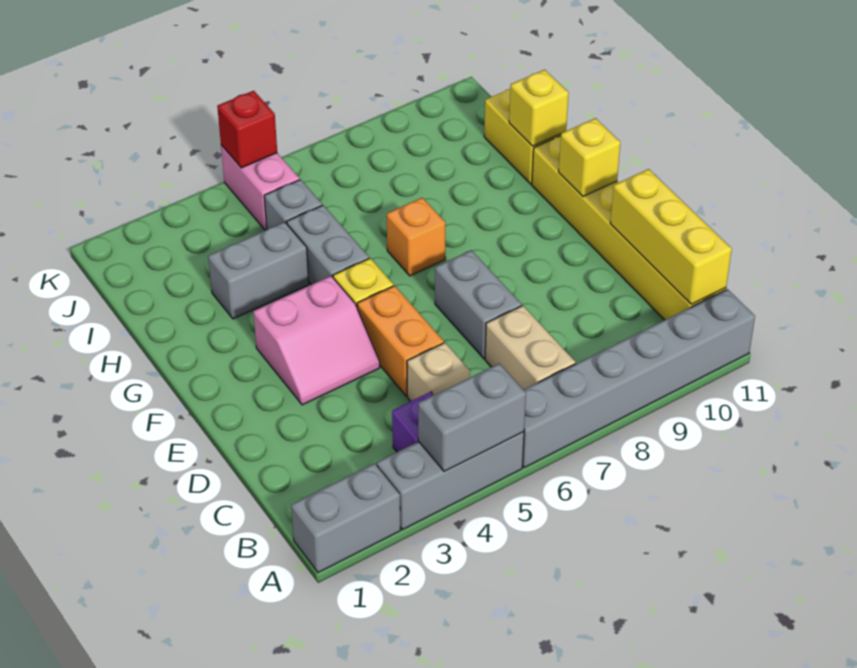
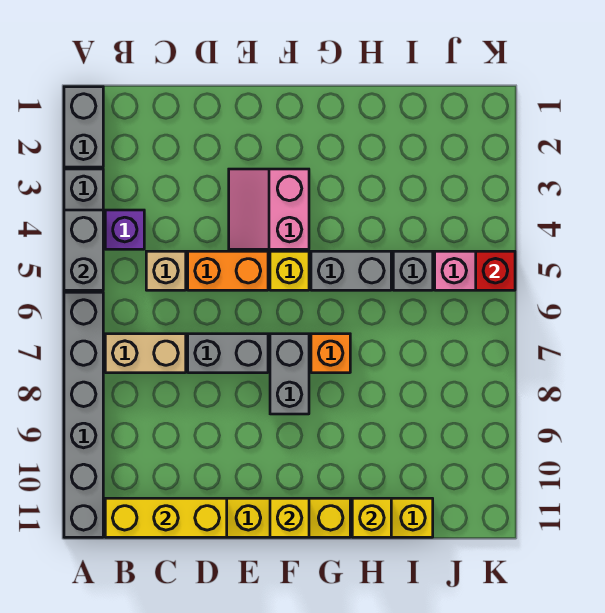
grey brick H3:H4 level 1 -> grey brick F7:F8 level 1

